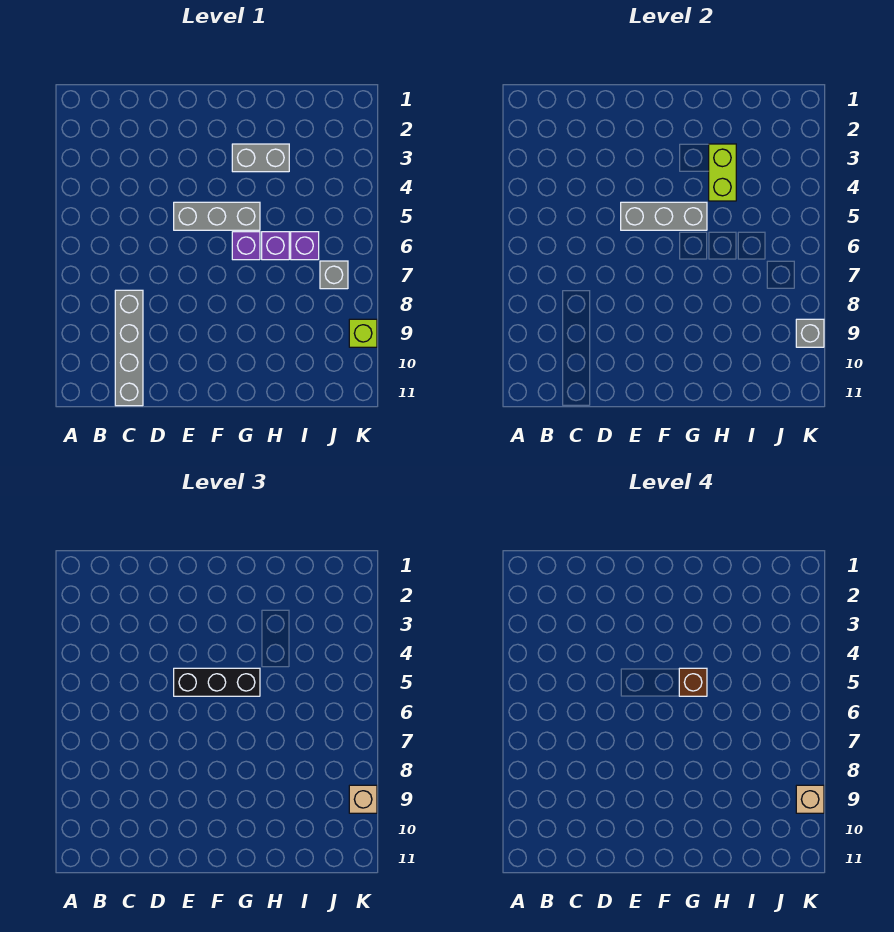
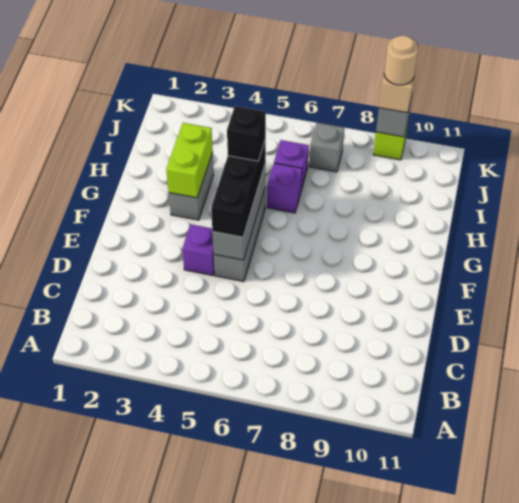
grey brick C8:C11 level 1 -> none
brown brick G5 level 4 -> black brick G5 level 4
purple brick G6 level 1 -> purple brick E4 level 1
lime brick H3:H4 level 2 -> lime brick G3:H3 level 2
tan brick K9 level 4 -> tan round brick K9 level 4

